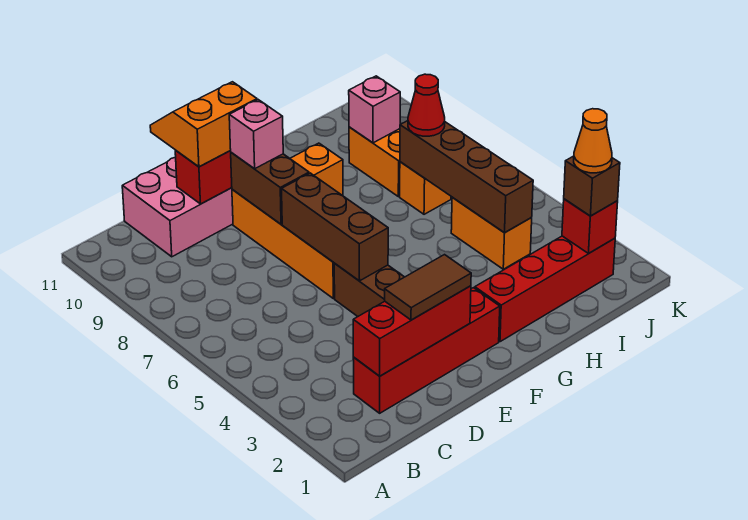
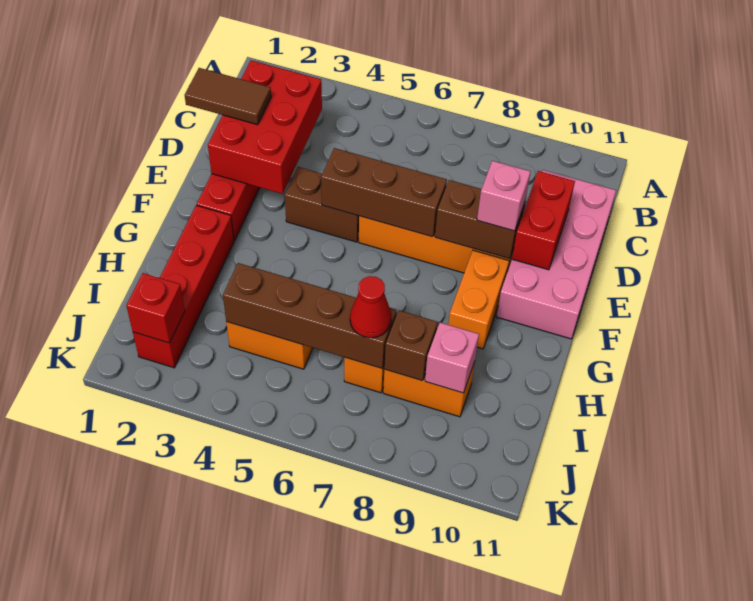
red brick C2:E2 level 2 -> red brick C2:E3 level 2
brown tile D2:E2 level 3 -> brown tile D1:D2 level 3
orange slope D10:E11 level 3 top 10 -> none
brown brick J2 level 3 -> brown brick I8 level 2
orange cone J2 level 4 -> none

